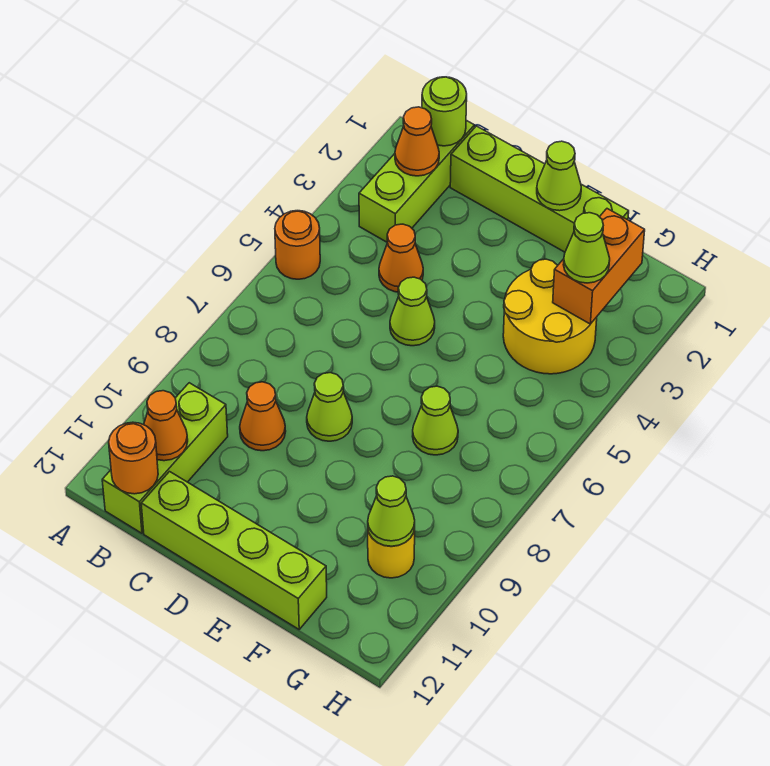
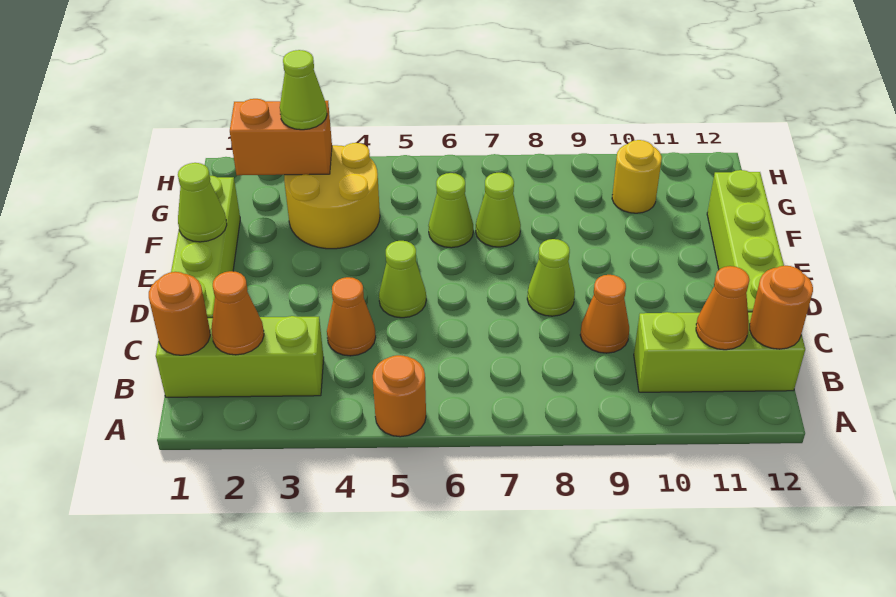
lime round brick B1 level 2 -> orange round brick B1 level 2
lime cone G10 level 2 -> lime cone F6 level 1

